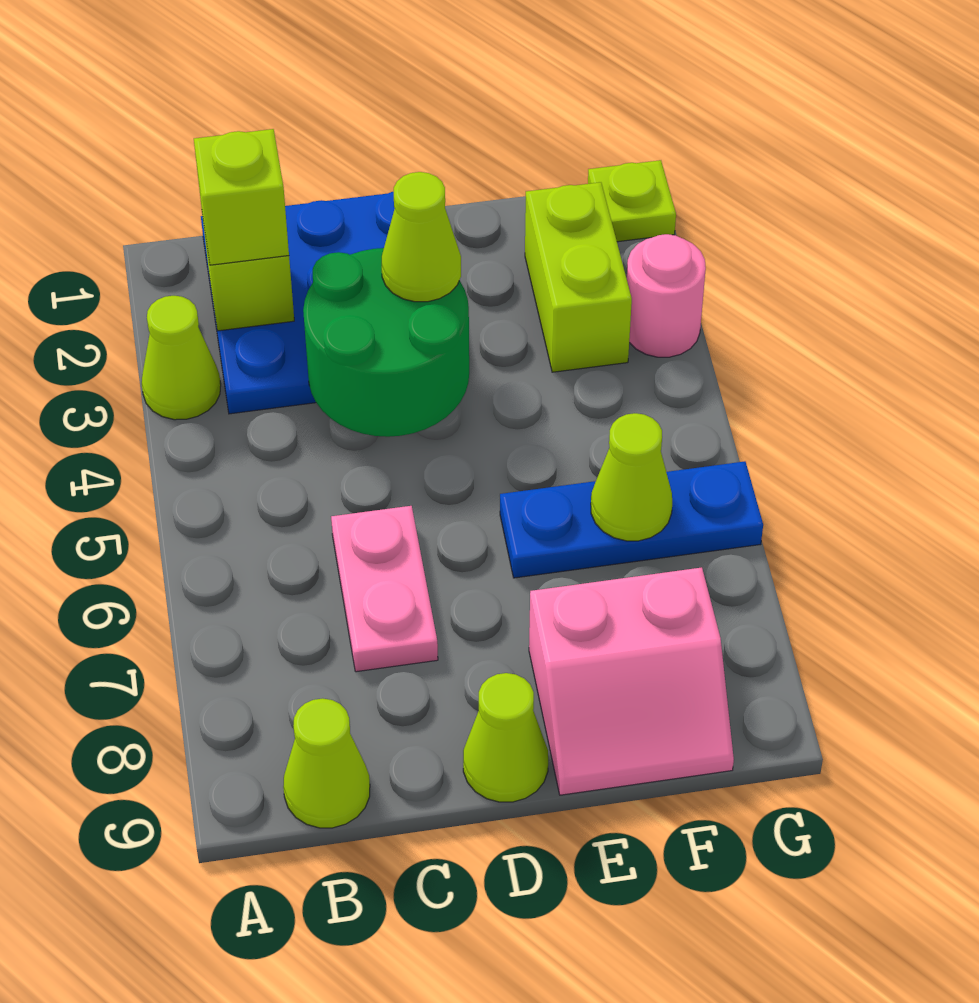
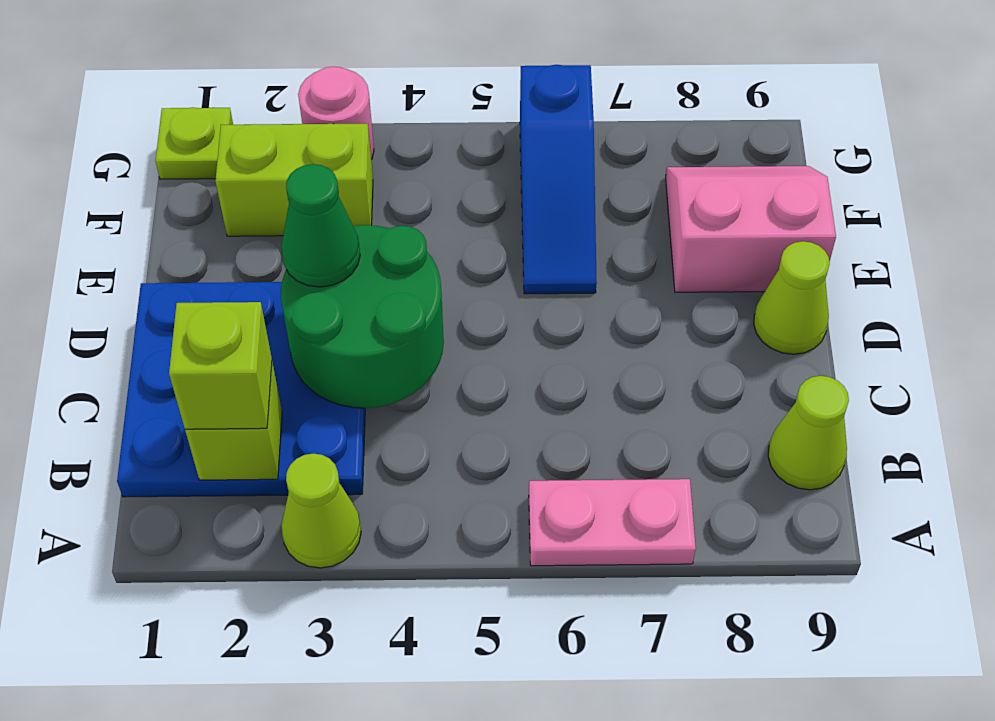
pink plate C6:C7 level 1 -> pink plate A6:A7 level 1
lime cone D3 level 3 -> green cone D3 level 3
blue plate E6:G6 level 1 -> blue slope E6:G6 level 1 top G
pink slope E8:F9 level 1 top 8 -> pink slope E8:F9 level 1 top E
lime cone F6 level 2 -> none

